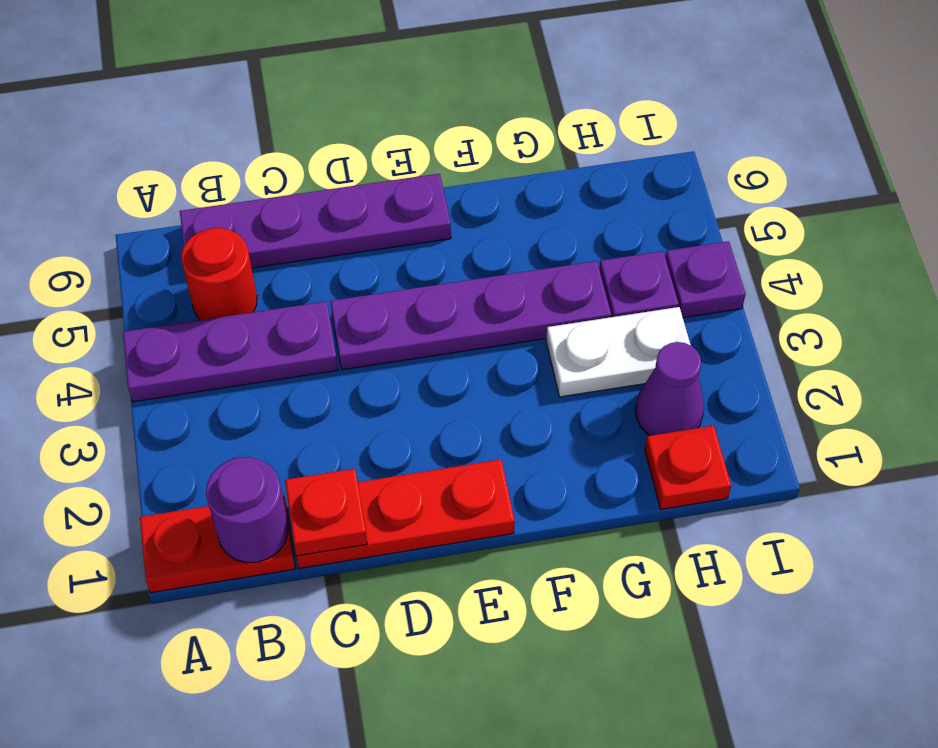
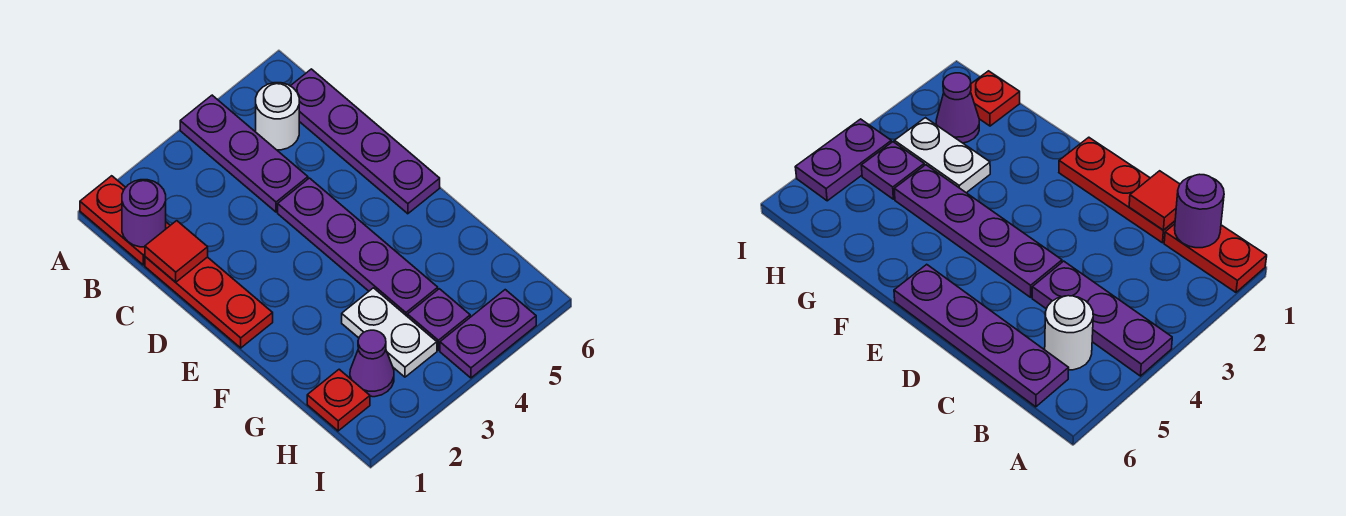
red round brick B5 level 1 -> white round brick B5 level 1
red plate C1 level 2 -> red tile C1 level 2
purple plate I4 level 1 -> purple plate I4:I5 level 1

